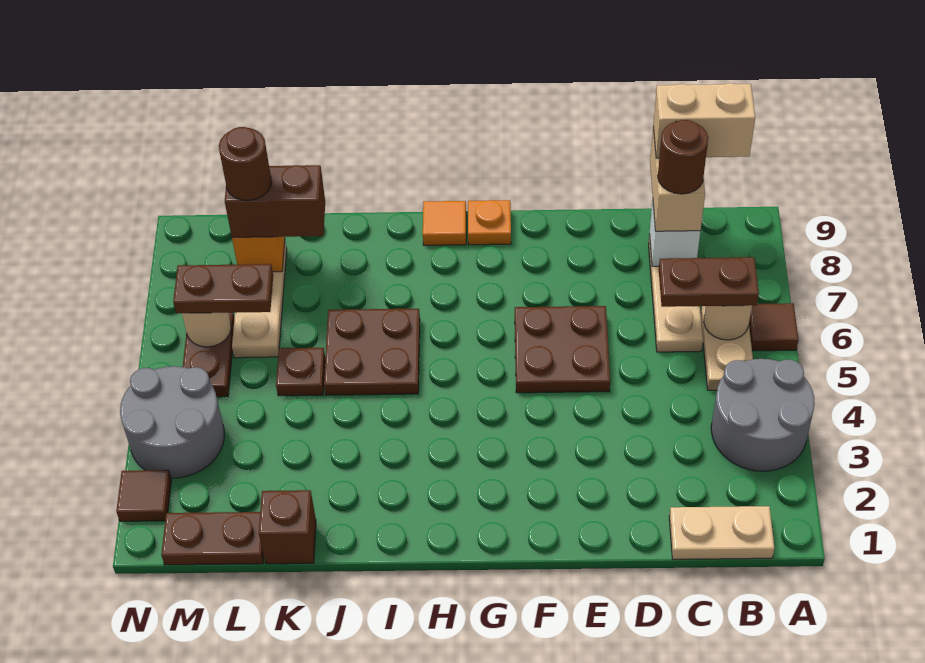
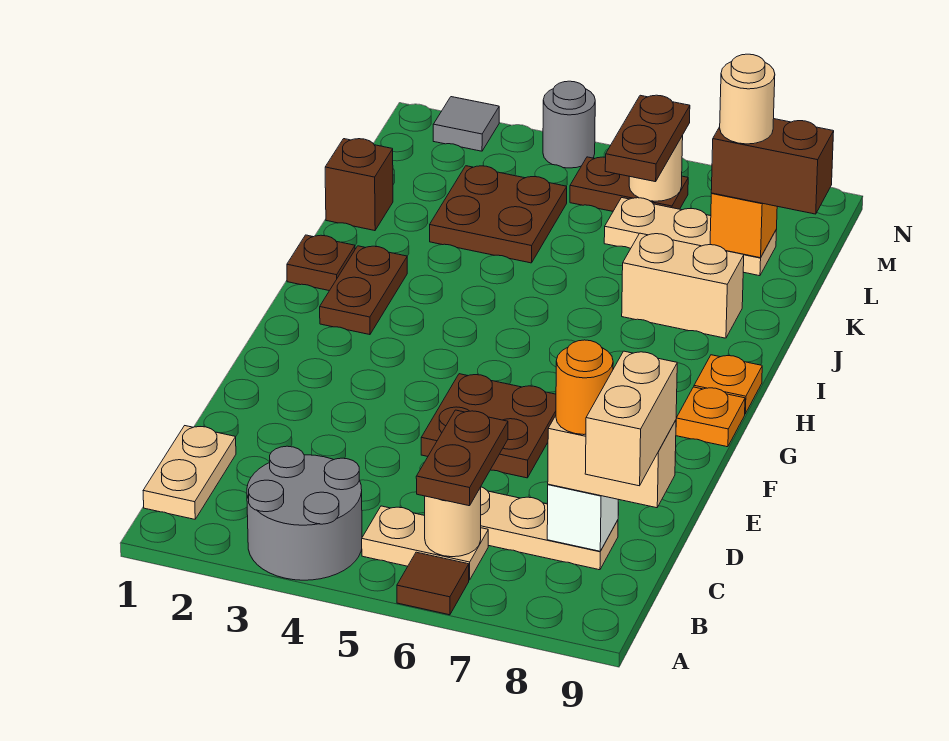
brown round brick C8 level 4 -> orange round brick C8 level 4
orange tile H9 level 1 -> orange plate H9 level 1
brown plate I5:J6 level 1 -> brown plate K3:L4 level 1
none -> tan brick J7:J8 level 1
brown plate K5 level 1 -> brown plate I1 level 1
brown brick K8:L8 level 3 -> brown brick L8:L9 level 3
brown plate L1:M1 level 1 -> brown plate H2:I2 level 1
brown round brick L8 level 4 -> tan round brick L8 level 4
grey round brick M3:N4 level 1 -> grey round brick N4 level 1
brown tile N2 level 1 -> grey tile N2 level 1

